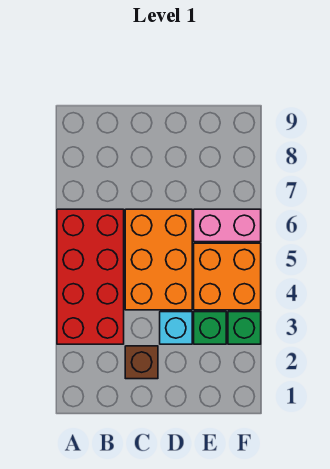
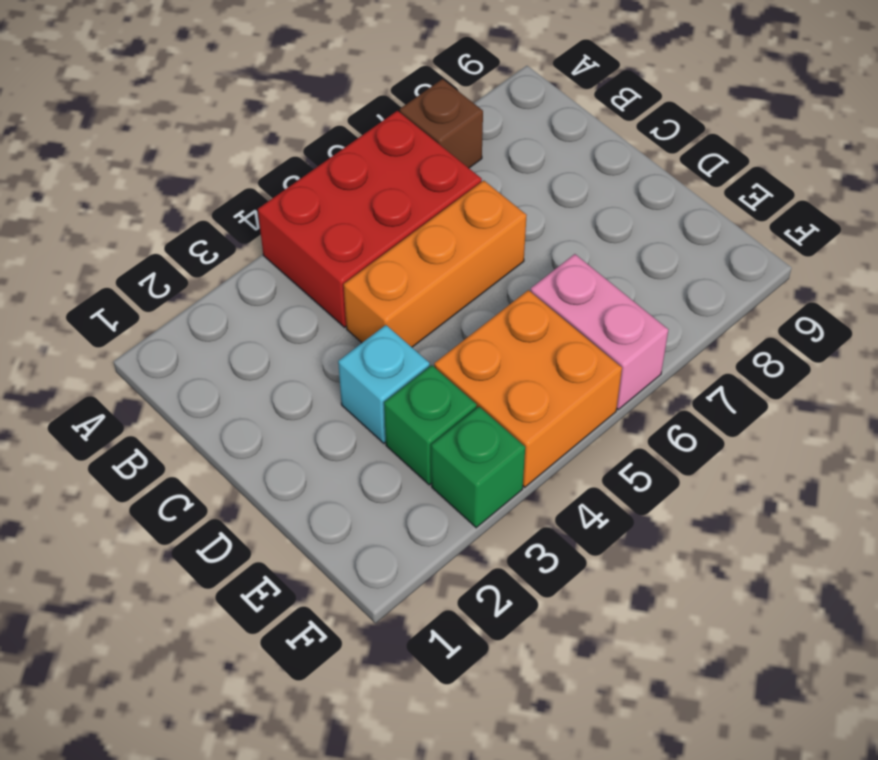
red brick A3:B6 level 1 -> red brick A4:B6 level 1
brown brick C2 level 1 -> brown brick A7 level 1
orange brick C4:D6 level 1 -> orange brick C4:C6 level 1

